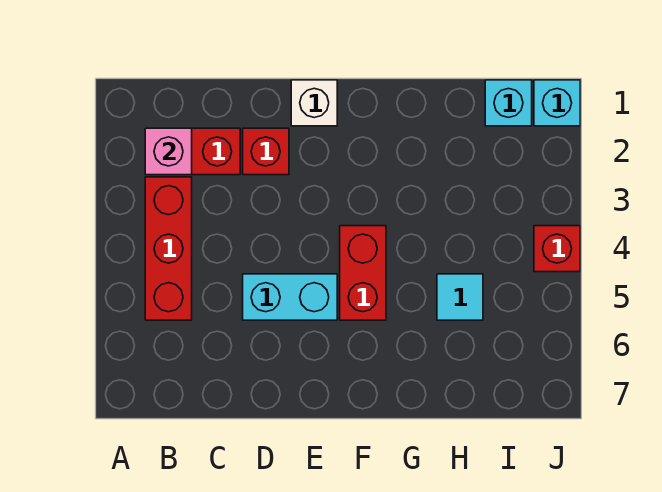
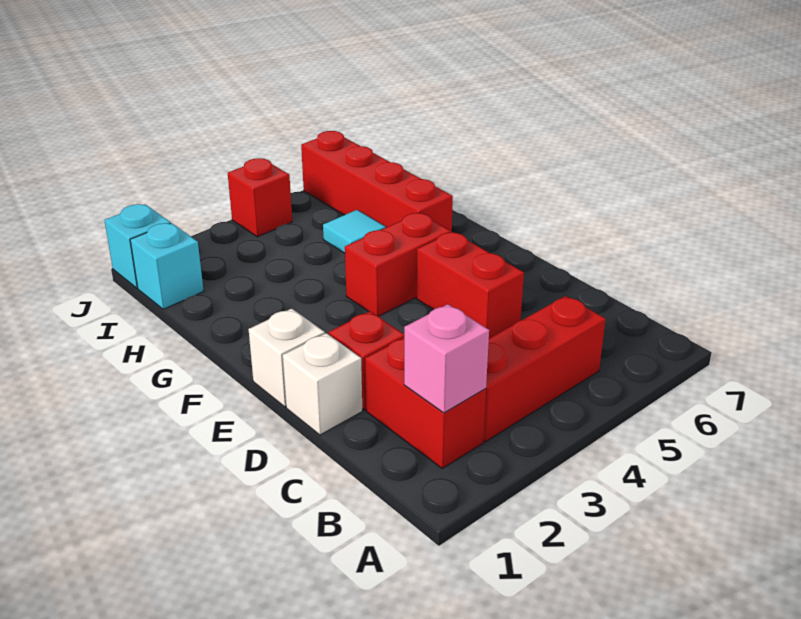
none -> white brick D1 level 1
cyan brick D5:E5 level 1 -> red brick D5:E5 level 1
none -> red brick G6:J6 level 1

